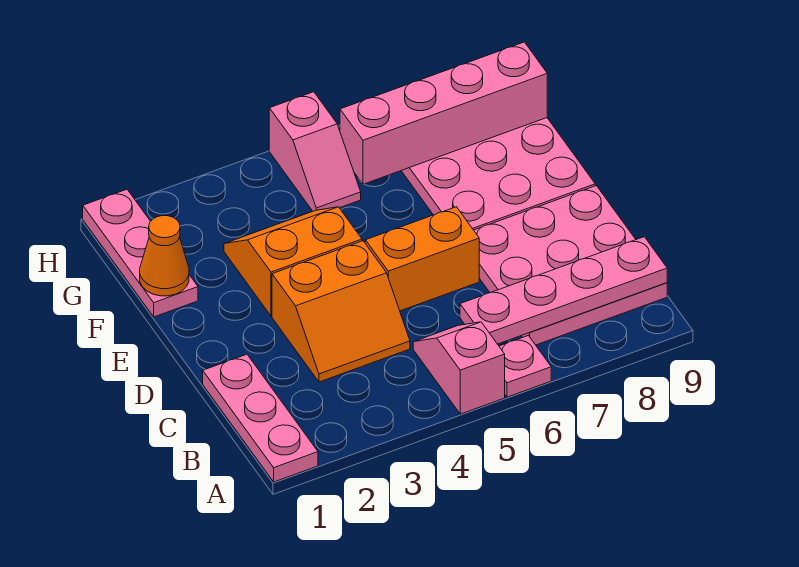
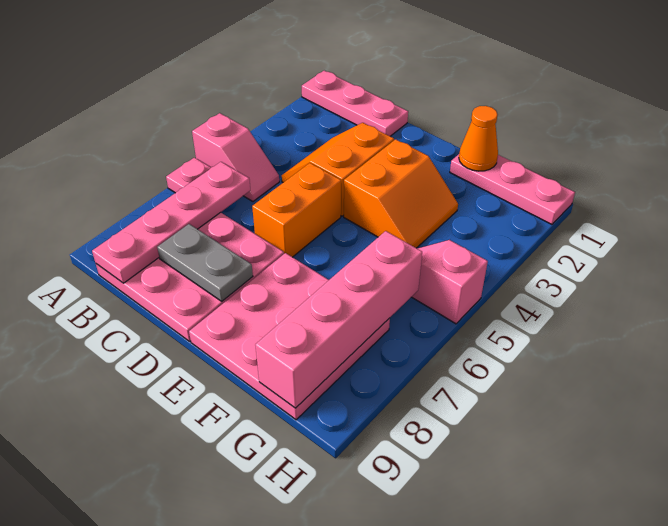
none -> grey plate C8:D8 level 2

